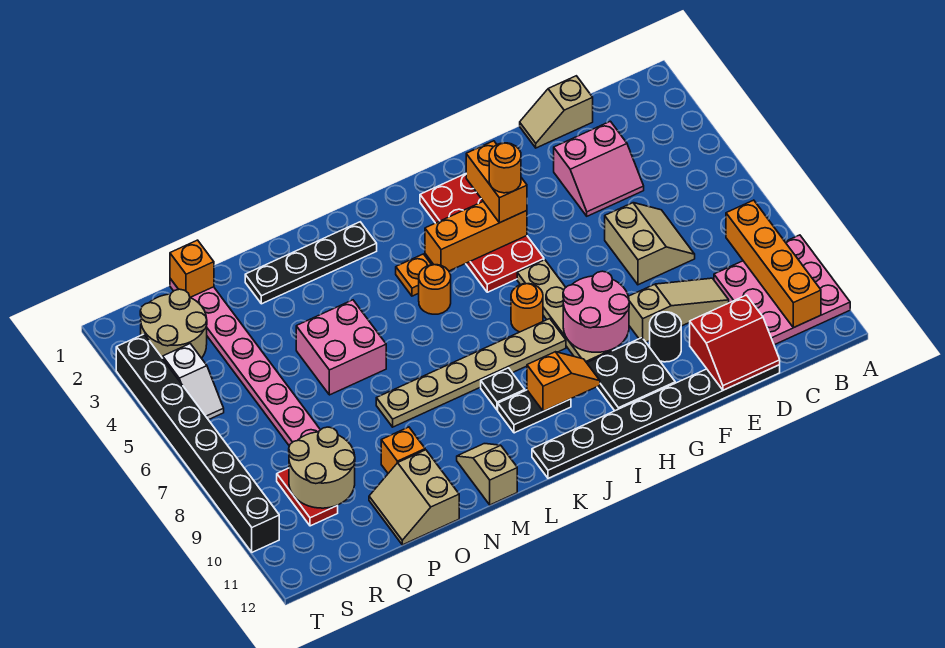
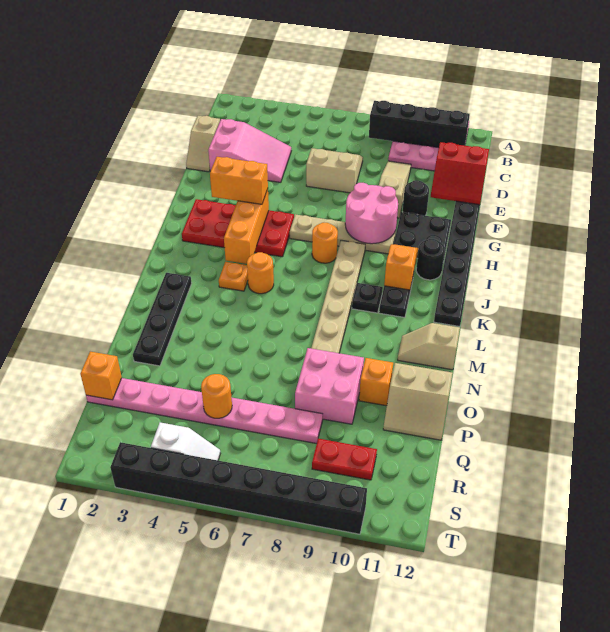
orange brick B8:B11 level 2 -> black brick B8:B11 level 2
pink slope D3:E4 level 1 top 3 -> pink slope D2:E4 level 1 top 2
red slope D11:E12 level 2 top 11 -> red slope D11:E12 level 2 top D
orange round brick H4 level 4 -> orange round brick Q5 level 2
none -> black round brick I11 level 1
pink brick N5:O6 level 1 -> pink brick O8:P9 level 1
tan round brick Q9:R10 level 2 -> none
tan round brick R2:S3 level 1 -> none

